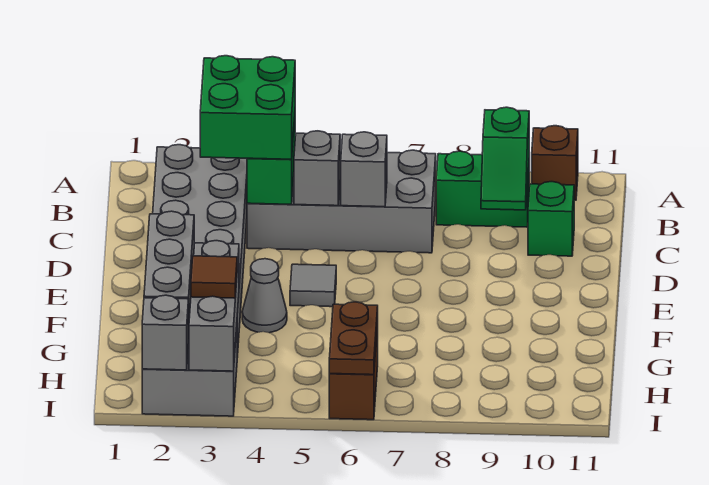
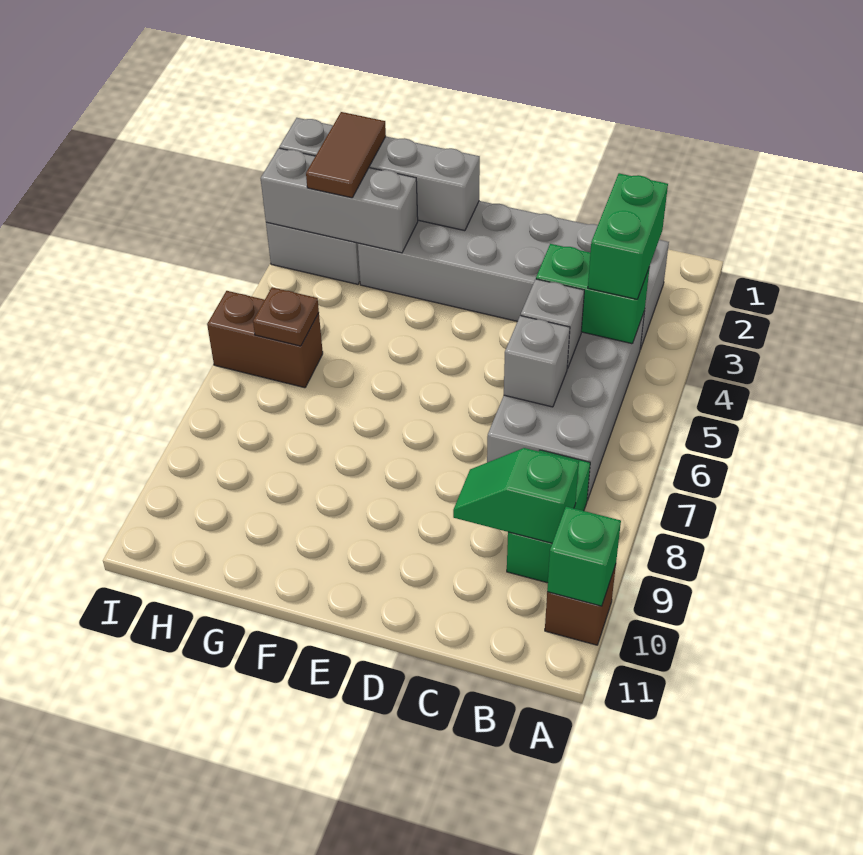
green brick B3:C4 level 3 -> green brick B3:B4 level 3
green brick C10 level 1 -> green brick A10 level 2
grey tile E5 level 1 -> none
grey cone F4 level 1 -> none
brown tile H3 level 3 -> brown tile H2:H3 level 3
brown plate H6:I6 level 2 -> brown plate H6 level 2

